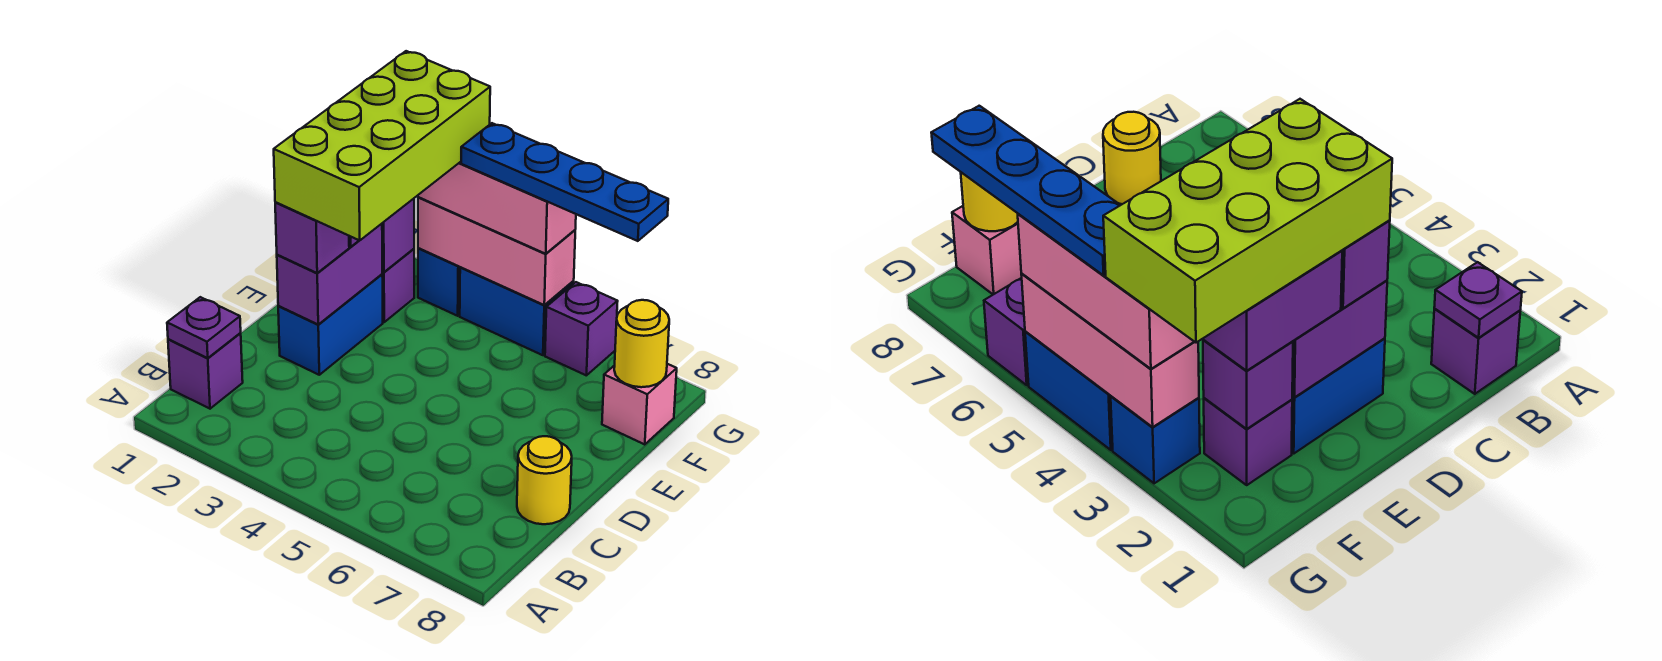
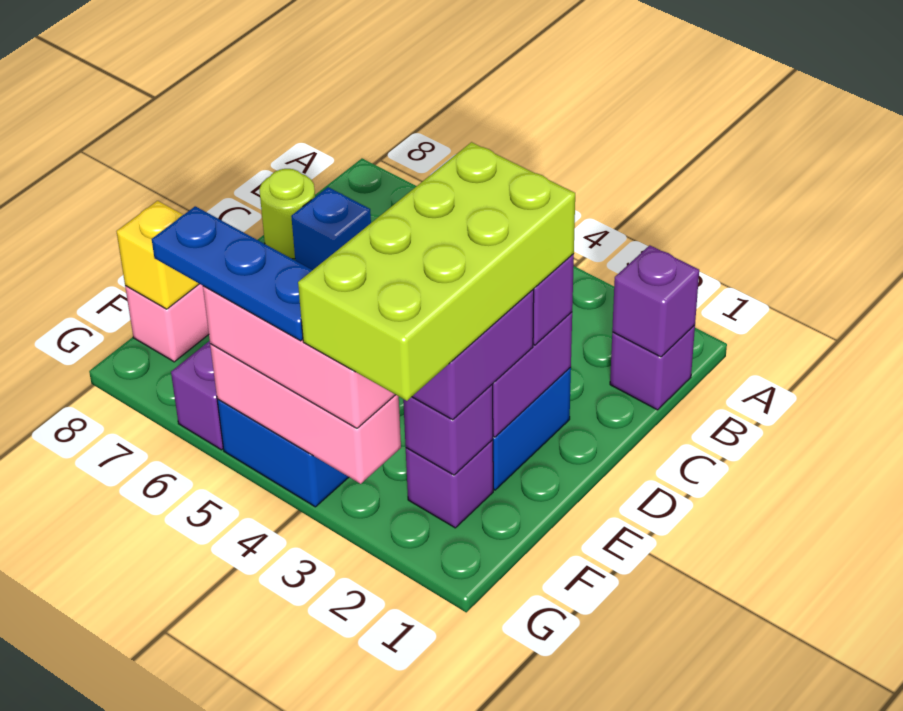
purple plate B1 level 2 -> purple brick B1 level 2
yellow round brick C8 level 1 -> lime round brick C8 level 1
yellow round brick F8 level 2 -> yellow brick F8 level 2
blue brick G3 level 1 -> blue brick C7 level 1
blue plate G4:G7 level 4 -> blue plate G4:G6 level 4

